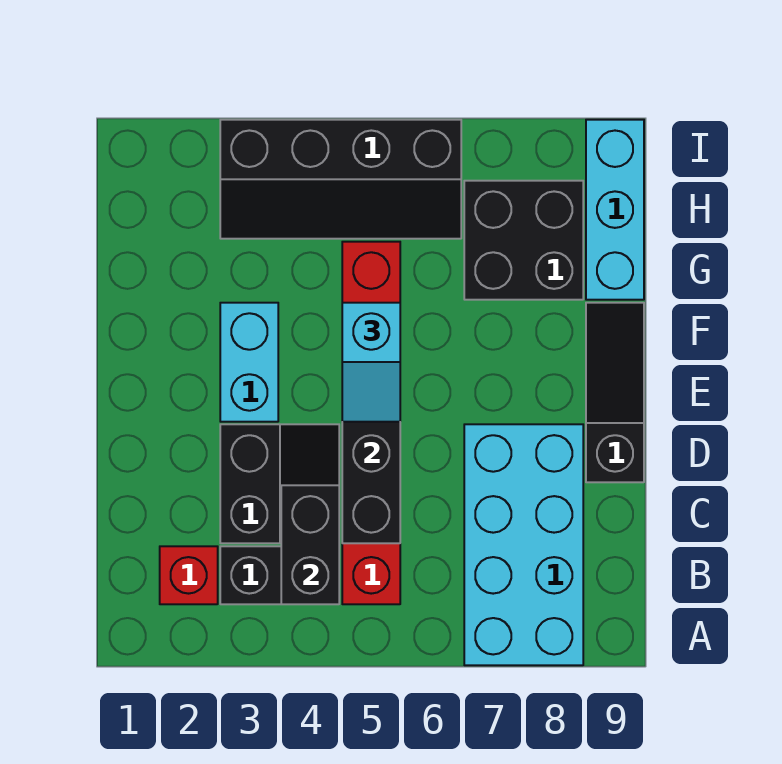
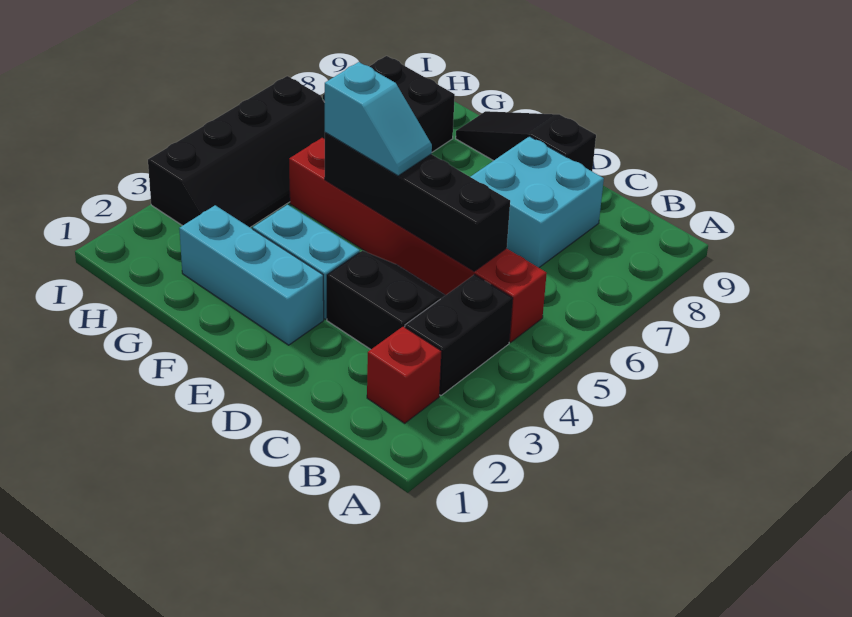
cyan brick A7:D8 level 1 -> cyan brick C7:D8 level 1
black brick B4:C4 level 2 -> none
cyan brick G9:I9 level 1 -> cyan brick E2:G2 level 1

